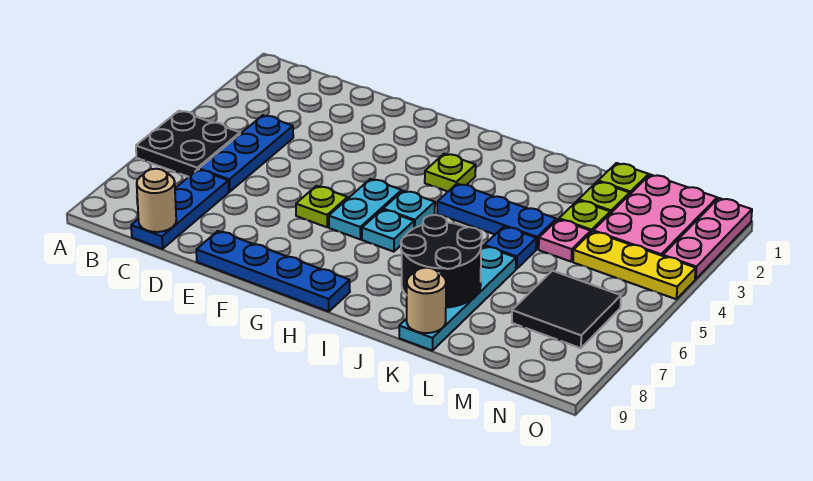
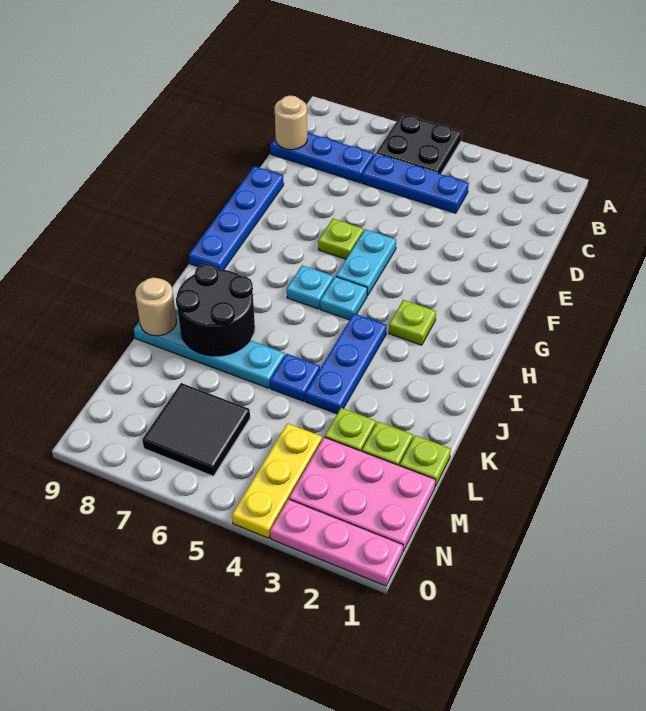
cyan plate G5:G6 level 1 -> cyan plate F5:G5 level 1
pink plate L4 level 1 -> none

